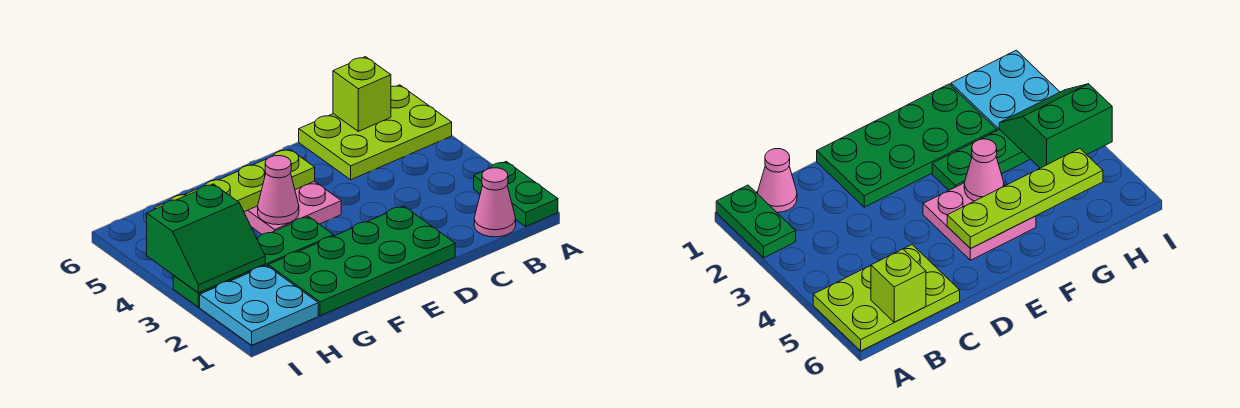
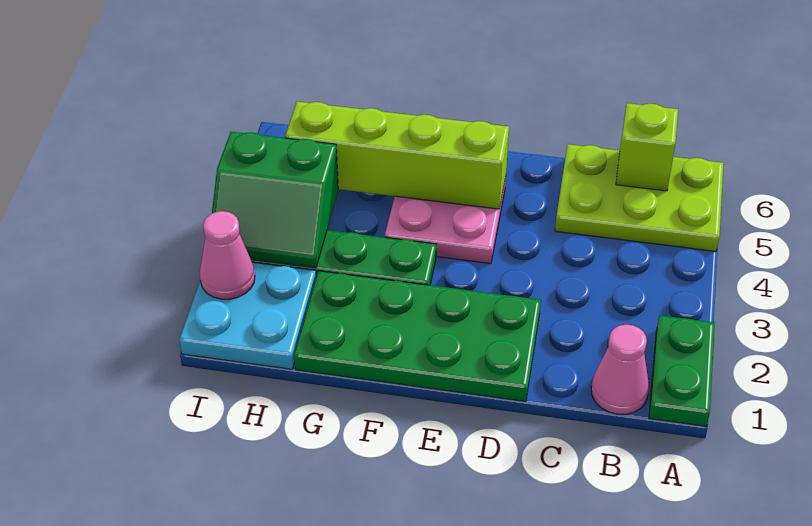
lime plate E5:H5 level 2 -> lime brick E5:H5 level 2
pink cone F4 level 2 -> pink cone I2 level 2

